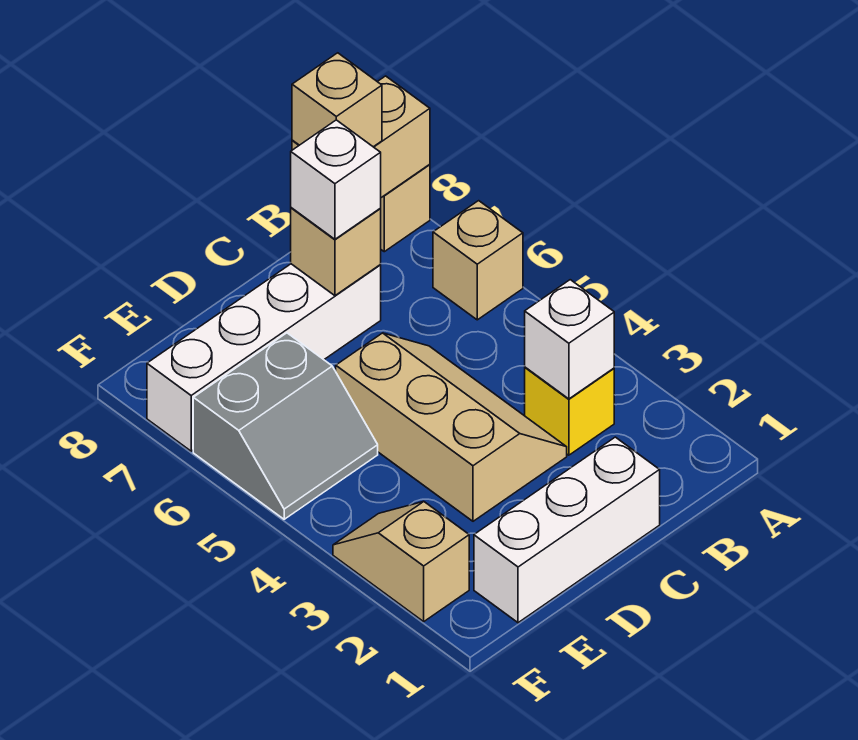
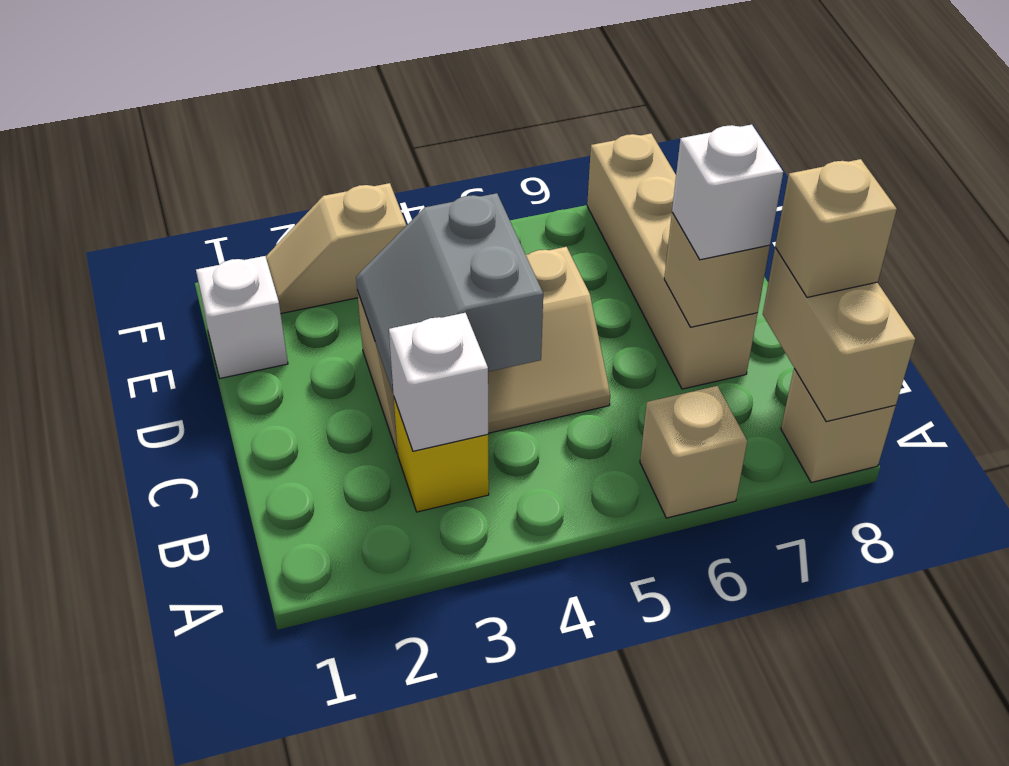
white brick C1:E1 level 1 -> white brick E1 level 1
white brick C7:F7 level 1 -> tan brick C7:F7 level 1
grey slope E5:F6 level 1 top 6 -> grey slope C3:D4 level 2 top 4
tan slope F2:F3 level 1 top 2 -> tan slope F2:F3 level 1 top 3

